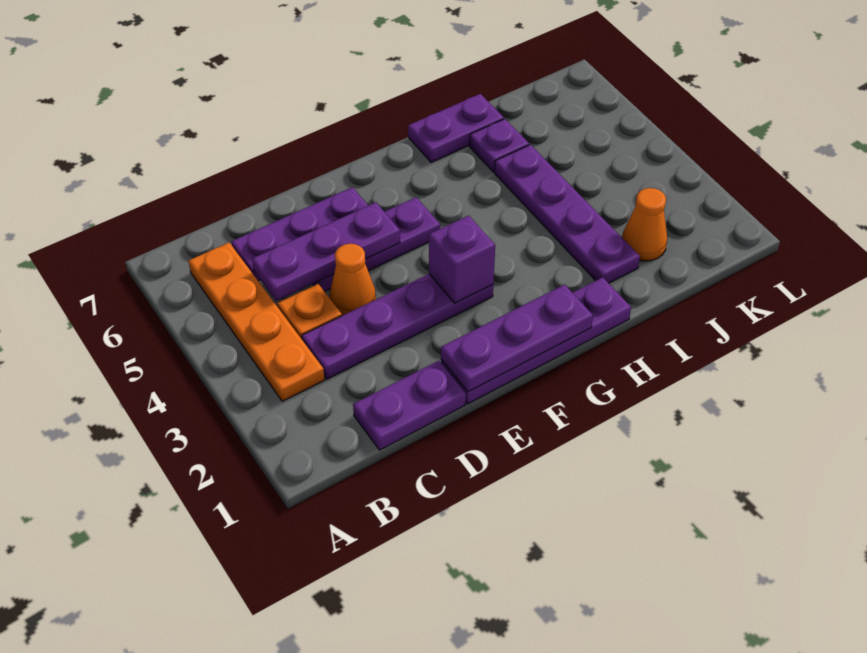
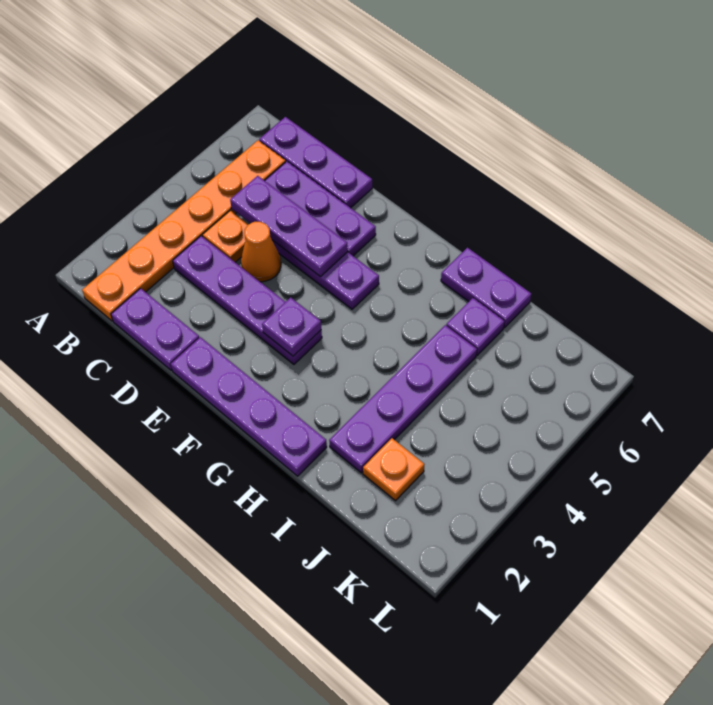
orange plate B3:B6 level 1 -> orange plate B1:B6 level 1
purple plate E1:G1 level 2 -> purple plate B7:D7 level 1
purple brick F3 level 2 -> purple plate F3 level 2
orange cone J2 level 1 -> orange plate J2 level 1

